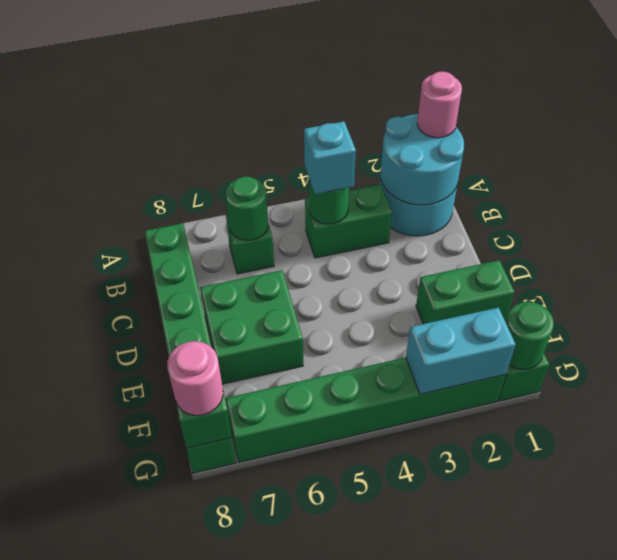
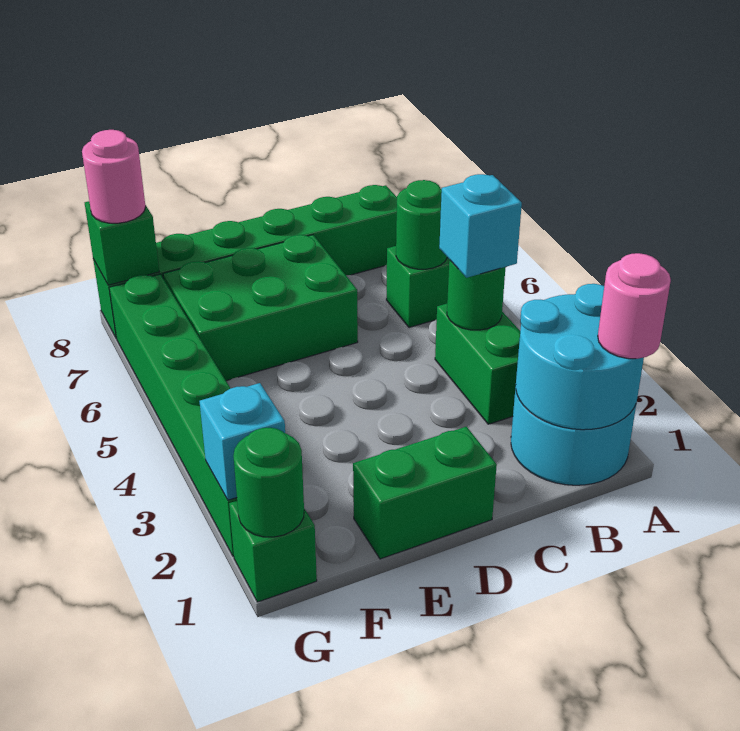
green brick D6:E7 level 1 -> green brick D6:F7 level 1
green brick E1:E2 level 1 -> green brick D1:E1 level 1
cyan brick G2:G3 level 2 -> cyan brick G2 level 2

